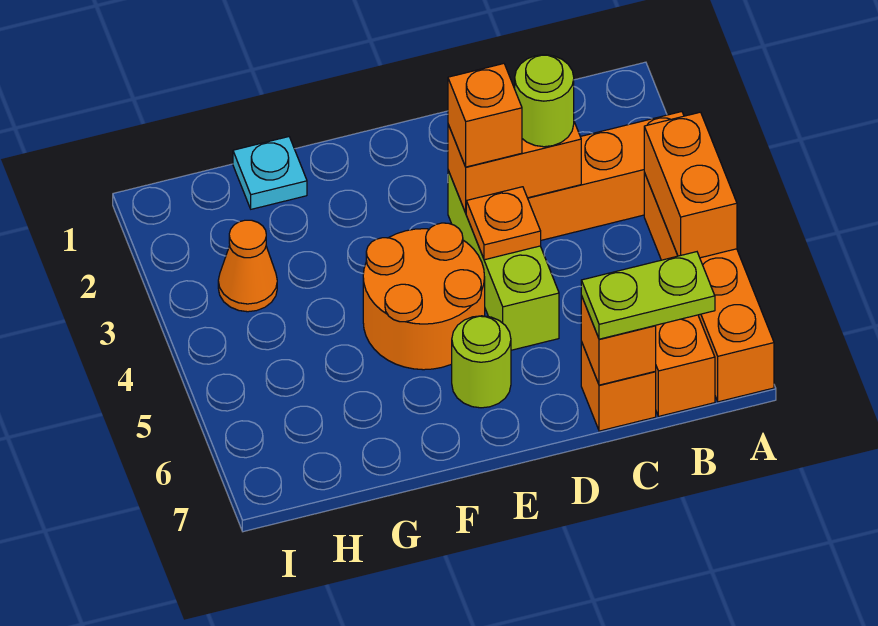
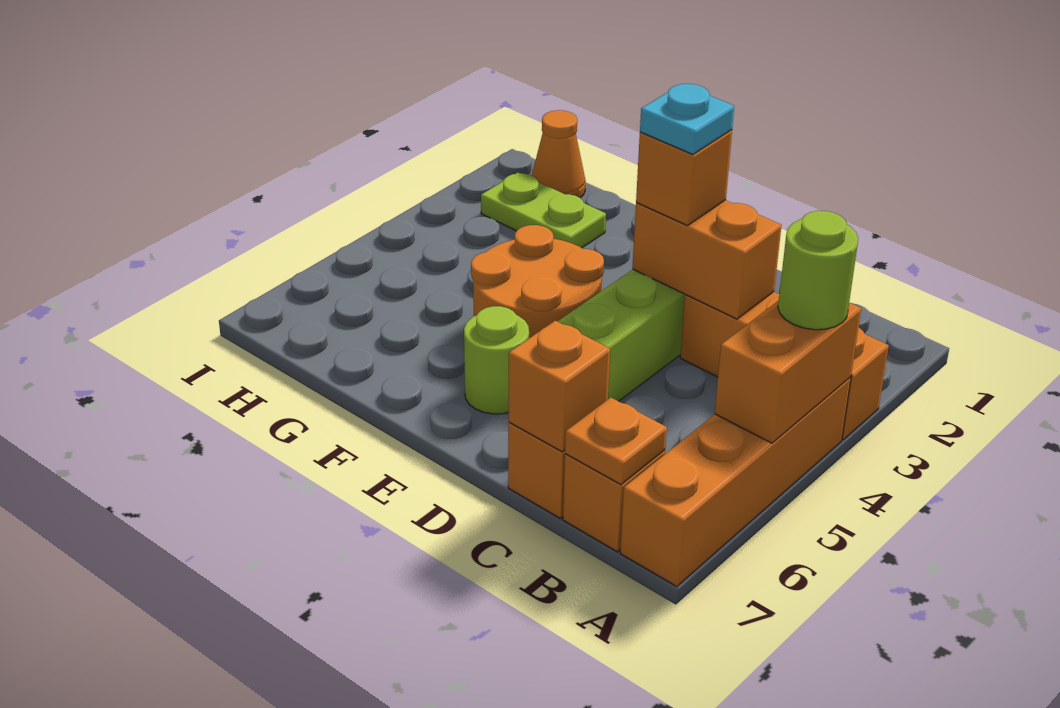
lime plate B7:C7 level 3 -> lime plate G2:H2 level 1
lime round brick C3 level 3 -> lime round brick A4 level 3
orange plate D4 level 2 -> orange plate B7 level 2
cyan plate G1 level 1 -> cyan plate D3 level 4
orange cone H3 level 1 -> orange cone H1 level 1

